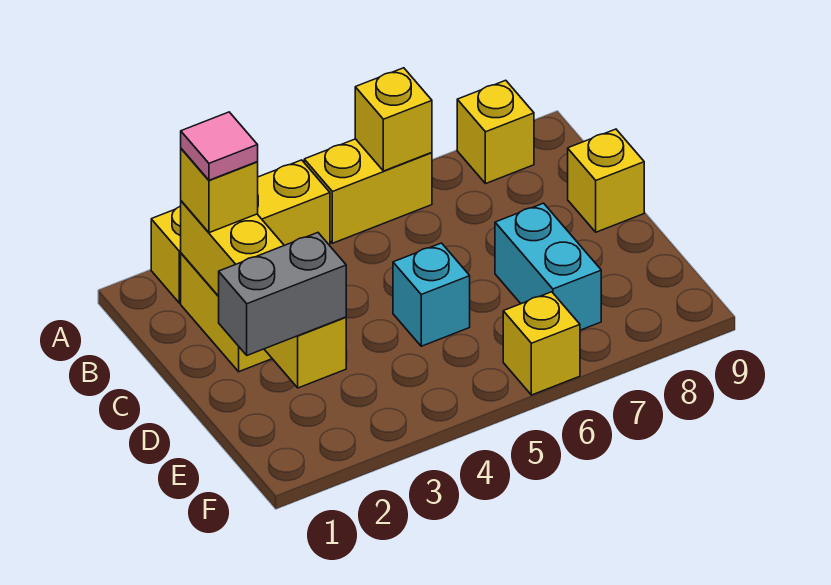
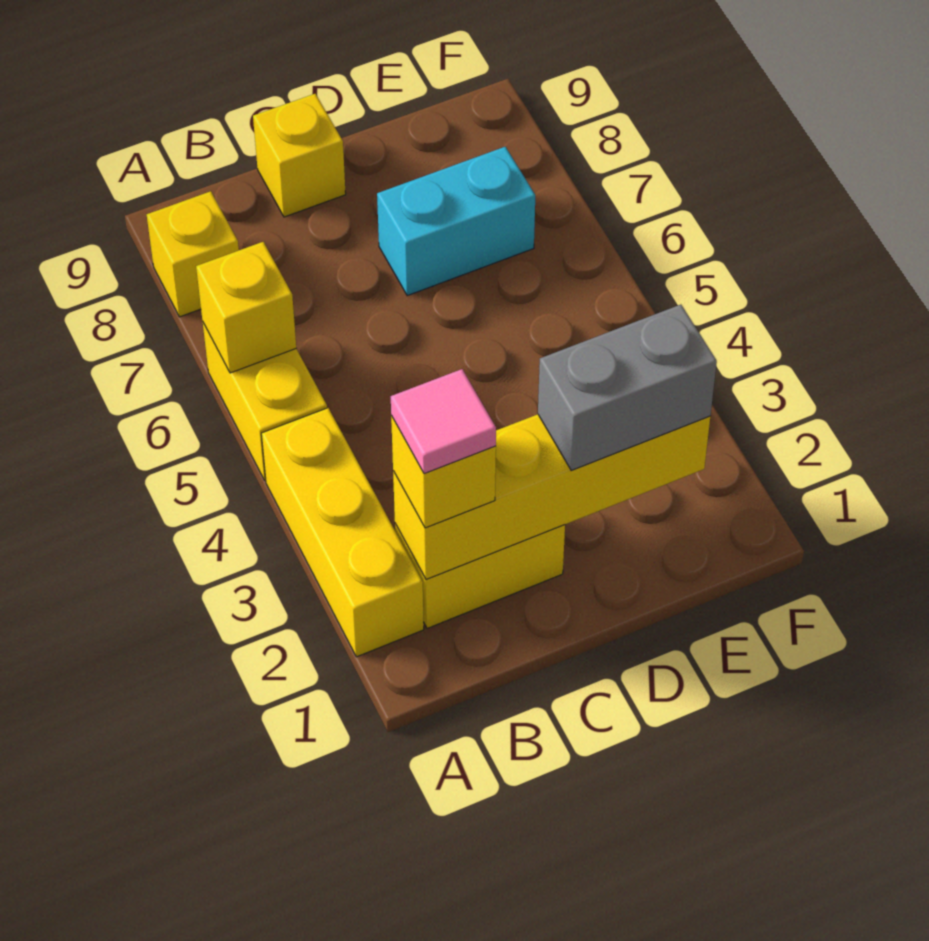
cyan brick D5 level 1 -> none
grey brick E1:E2 level 3 -> grey brick D2:E2 level 3
yellow brick F6 level 1 -> none

